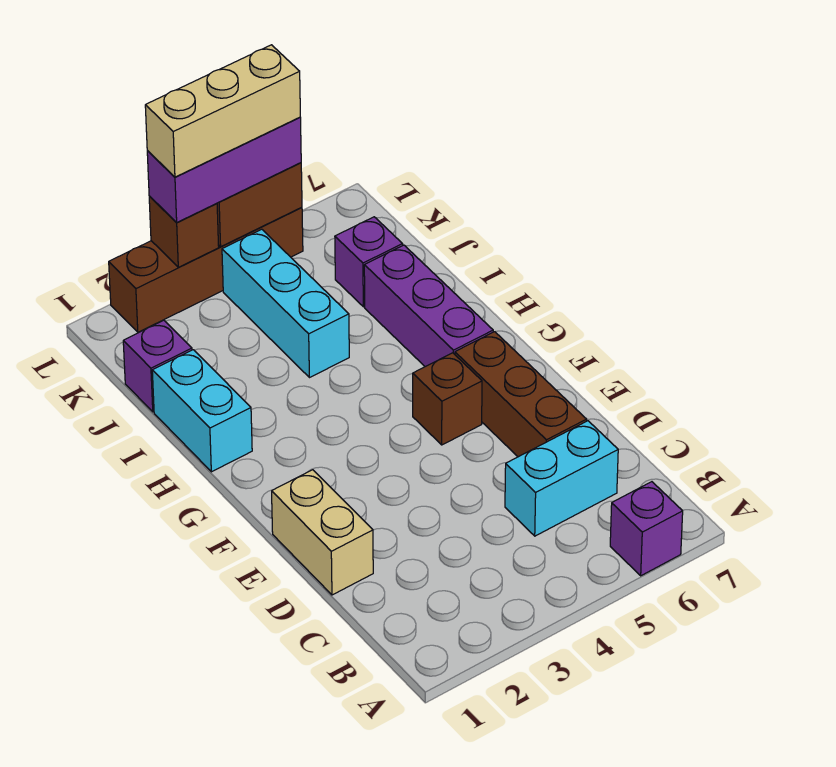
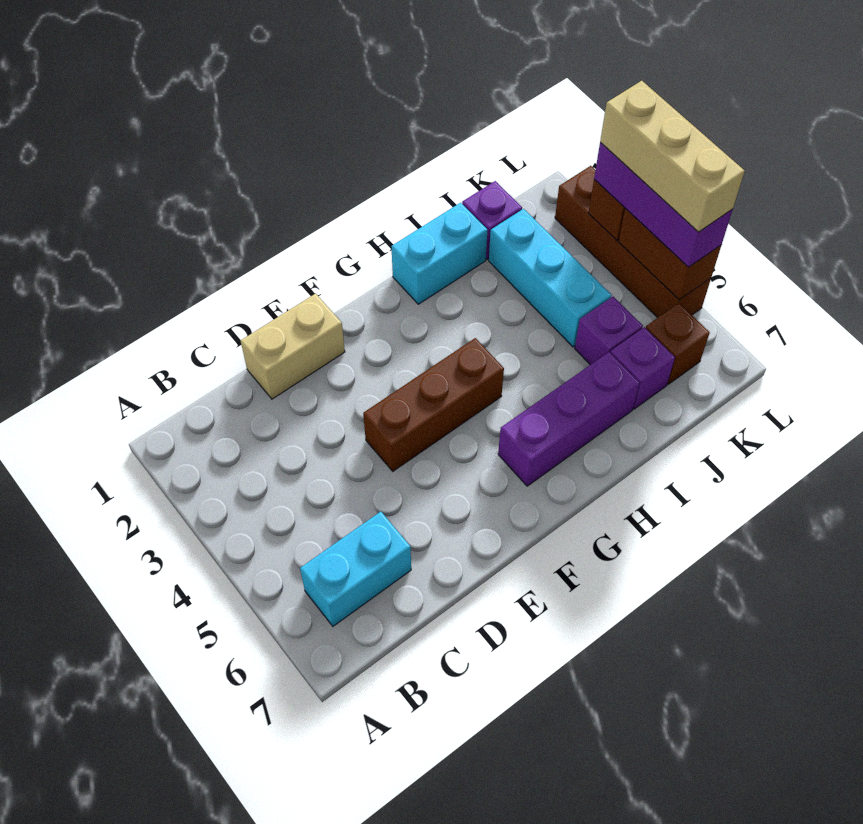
purple brick A6 level 1 -> purple brick J5 level 1
cyan brick C5:C6 level 1 -> cyan brick B6:C6 level 1
brown brick D6:F6 level 1 -> brown brick E4:G4 level 1
brown brick F5 level 1 -> brown brick K6 level 1
cyan brick I4:K4 level 1 -> cyan brick J2:J4 level 1

